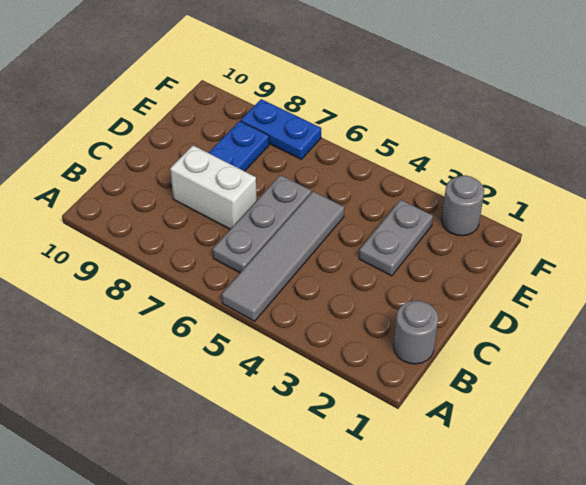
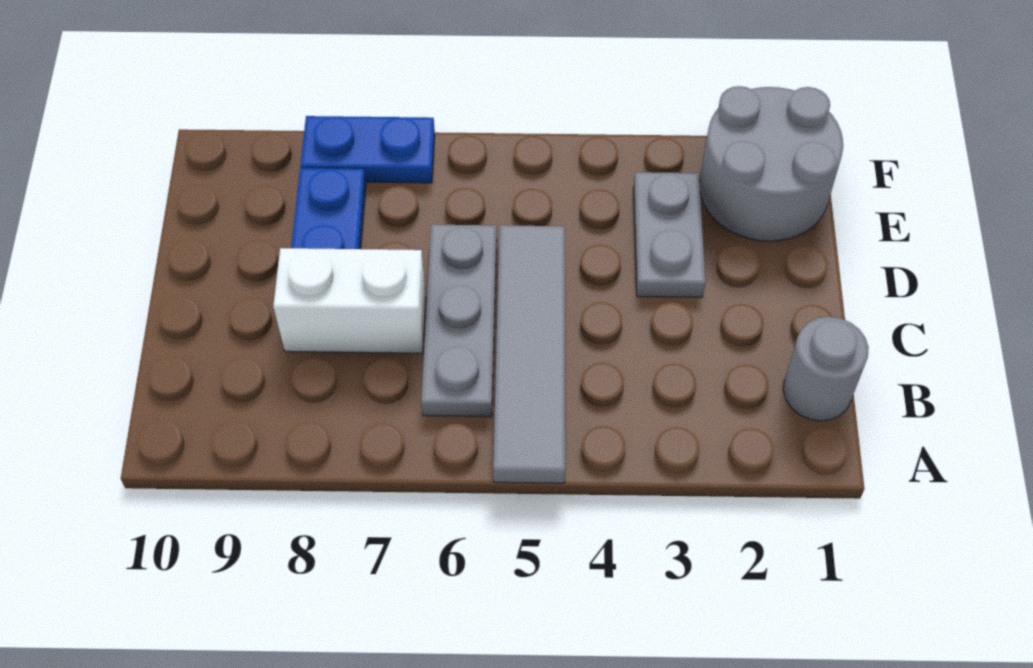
grey round brick F2 level 1 -> grey round brick E1:F2 level 1

